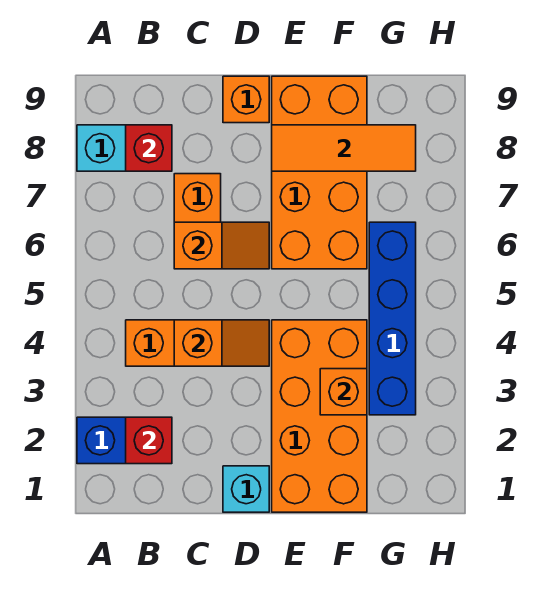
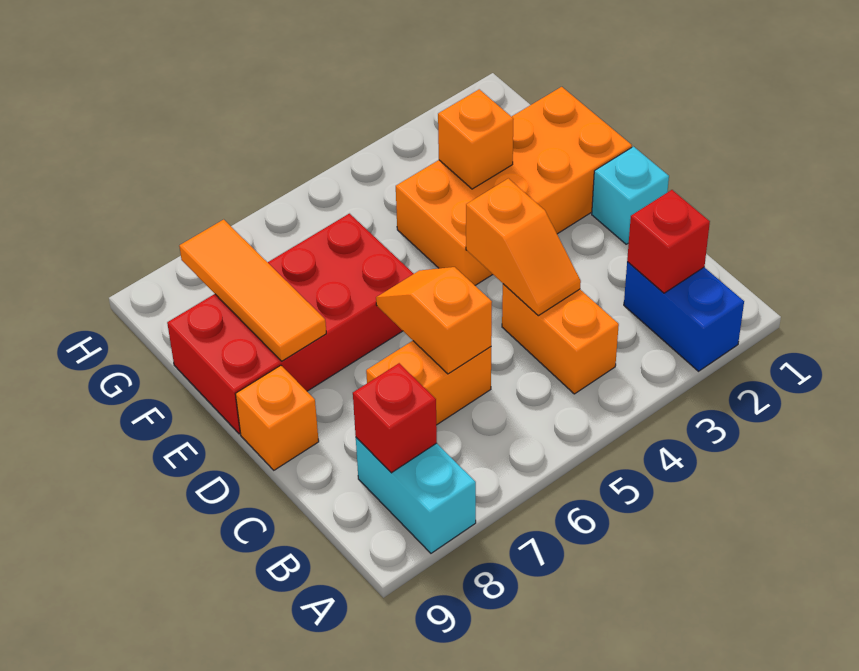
orange slope C4:D4 level 2 top C -> orange slope C4:D4 level 2 top D
orange brick E6:F9 level 1 -> red brick E6:F9 level 1
blue brick G3:G6 level 1 -> none

